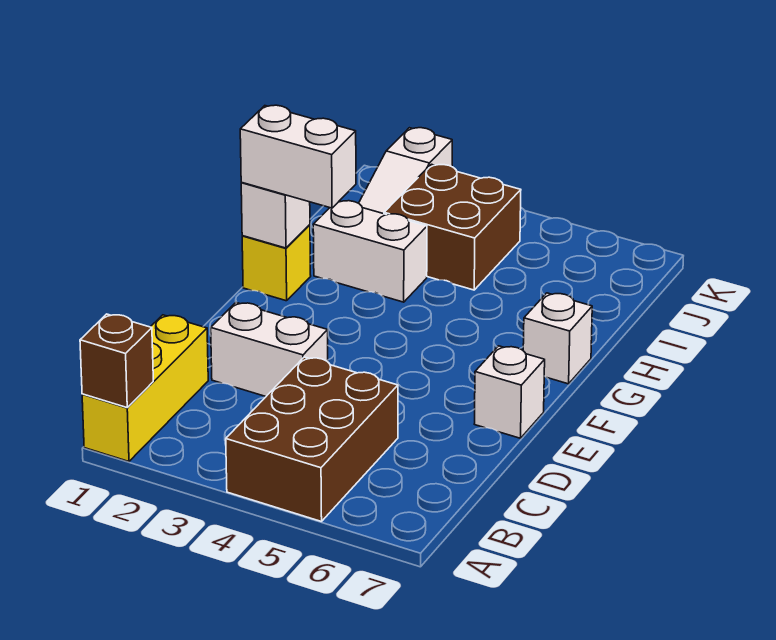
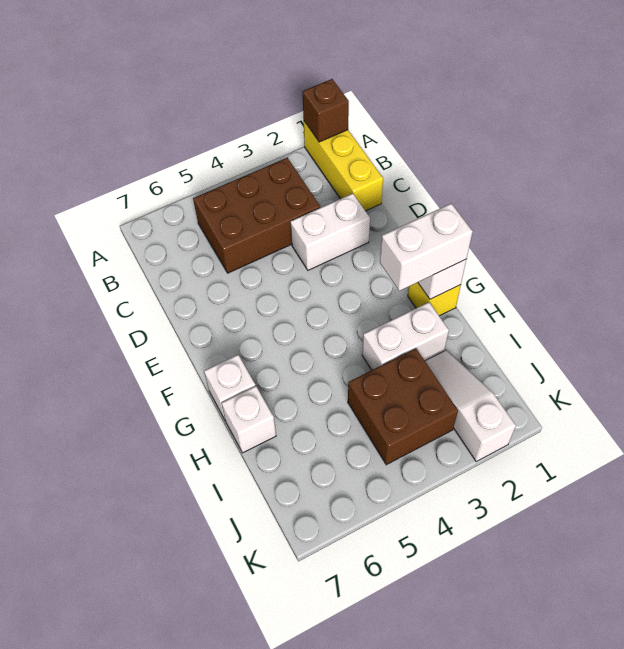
brown brick A4:C5 level 1 -> brown brick B3:C5 level 1
white brick E7 level 1 -> white brick H7 level 1

